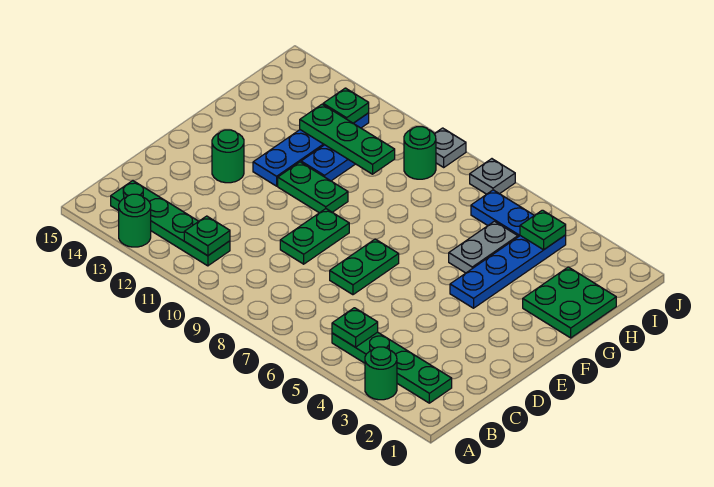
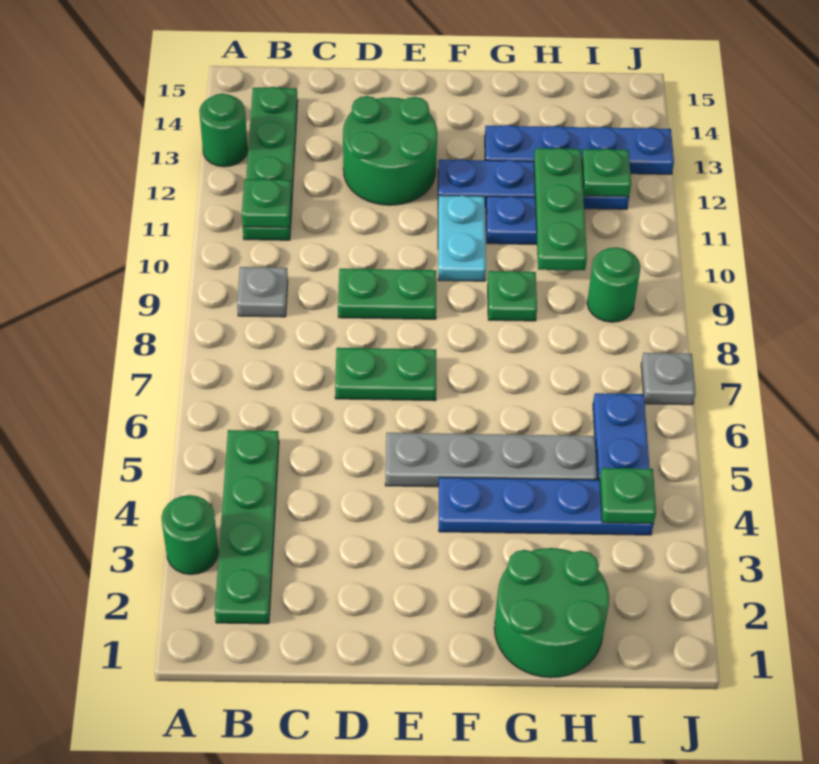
green plate B5 level 2 -> green plate G9 level 1
green round brick E13 level 1 -> green round brick D12:E13 level 1
green plate F10:F11 level 1 -> cyan plate F10:F11 level 1
green plate G1:H2 level 1 -> green round brick G1:H2 level 1
grey plate G5:H5 level 1 -> grey plate E5:H5 level 1
none -> blue plate G13:J13 level 1
grey plate J9 level 1 -> grey plate B9 level 1

